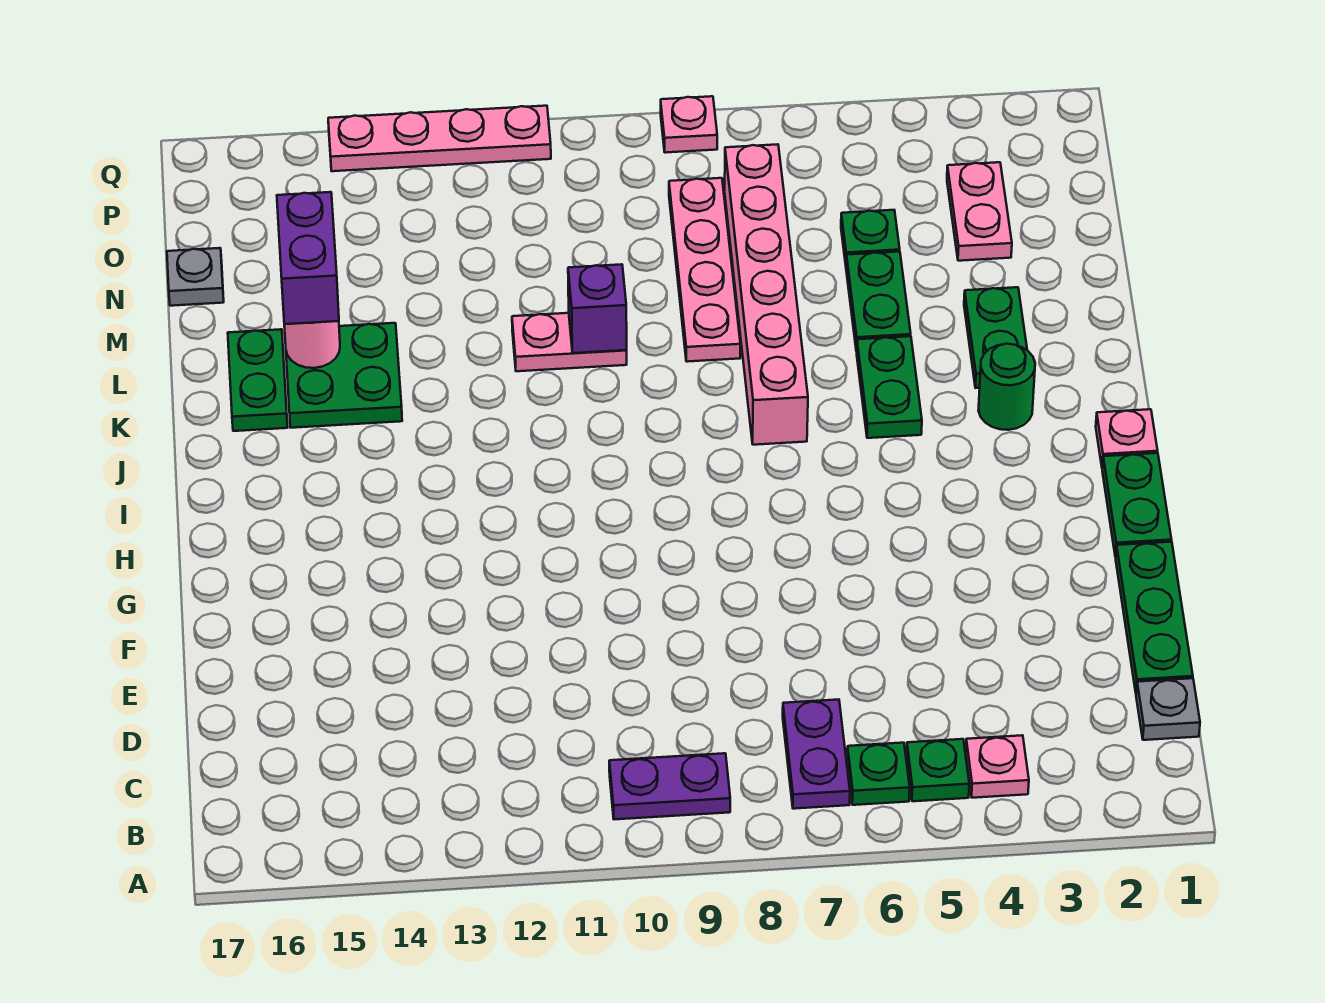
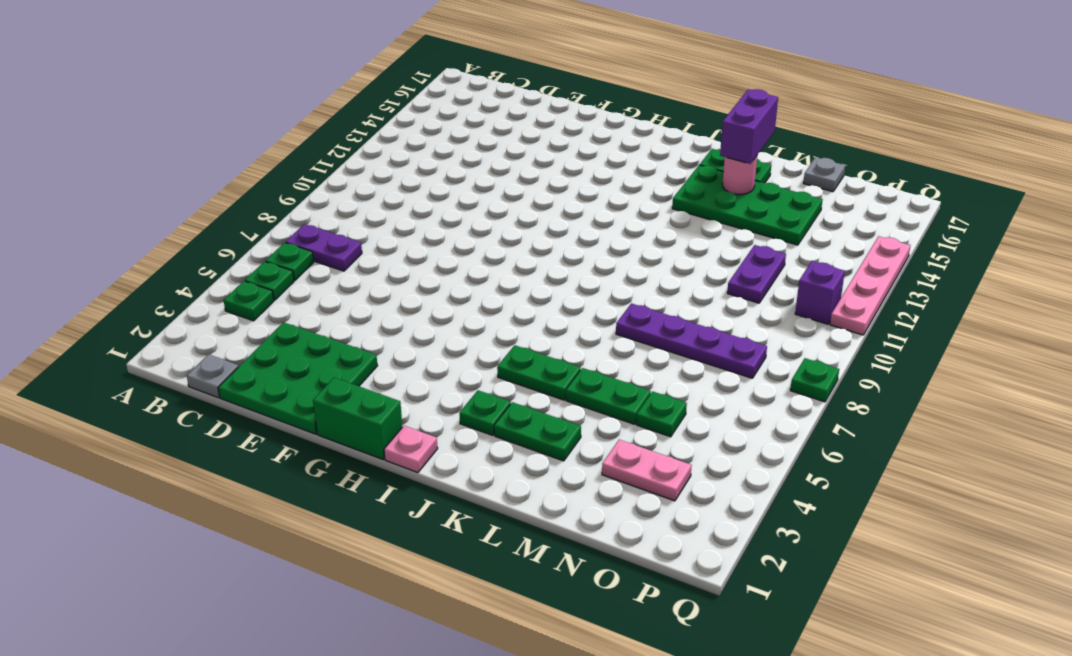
pink plate B4 level 1 -> green plate B4 level 1
purple plate B9:B10 level 1 -> purple plate N11:N12 level 1
green plate D1:F1 level 1 -> green plate D1:F3 level 1
green plate G1:H1 level 1 -> green brick G1:H1 level 1
green round brick J3 level 1 -> green plate J3 level 1
pink brick J7:O7 level 1 -> none
green plate K14:L15 level 1 -> green plate K14:N15 level 1
pink plate L8:O8 level 1 -> purple plate L8:O8 level 1
pink plate L10:L11 level 1 -> none
purple brick L10 level 2 -> purple brick P11 level 1
purple brick L15:M15 level 3 -> purple brick L15:L16 level 3
pink plate Q8 level 1 -> green plate Q8 level 1

